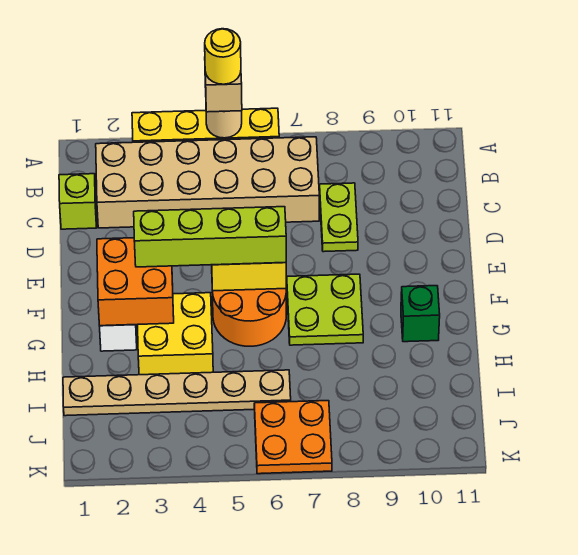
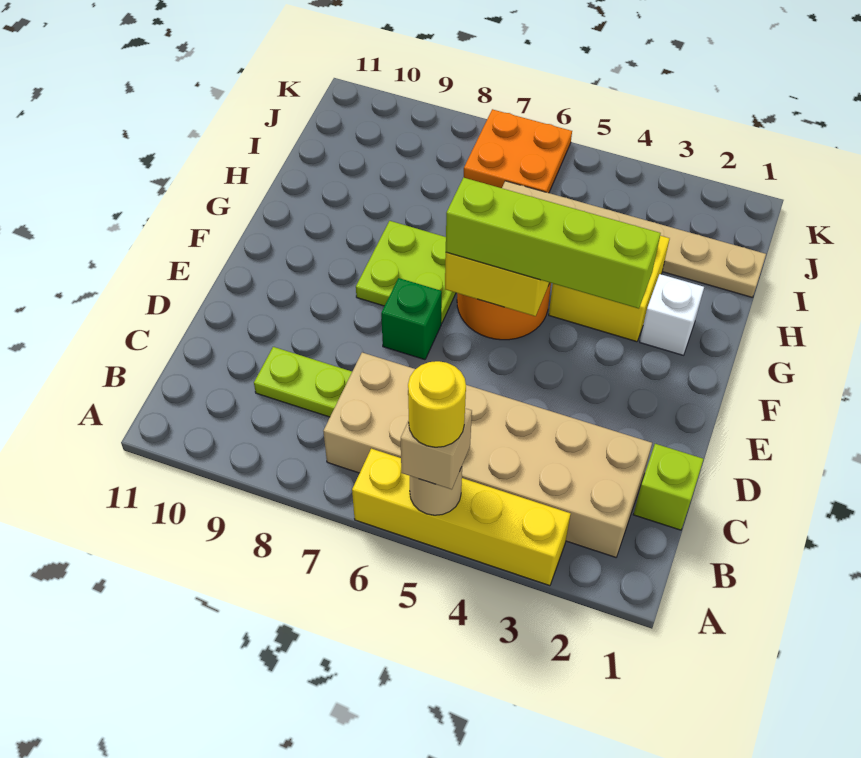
lime plate C8:D8 level 1 -> lime plate C8:C9 level 1
orange brick F2:G3 level 2 -> none
green brick G10 level 1 -> green brick E7 level 1

